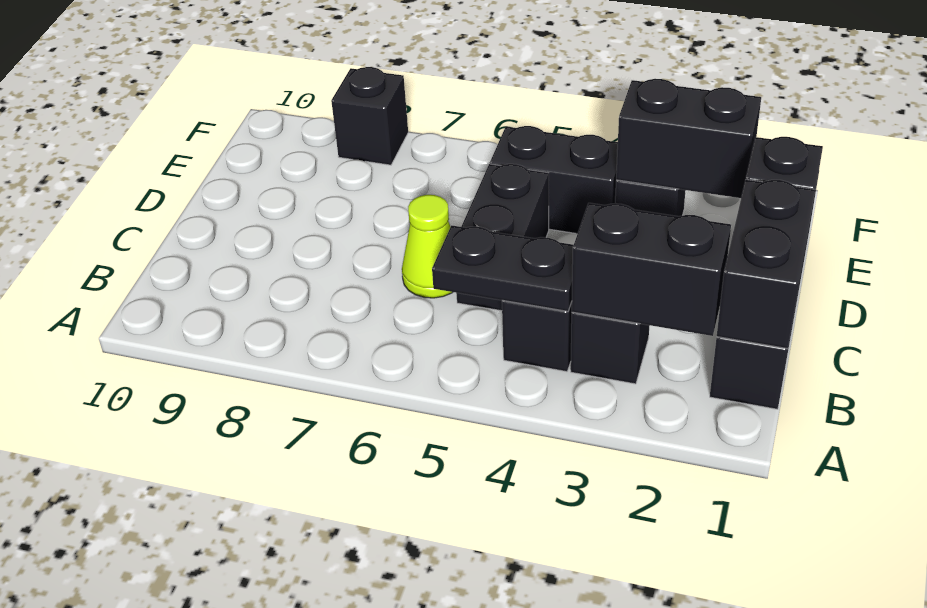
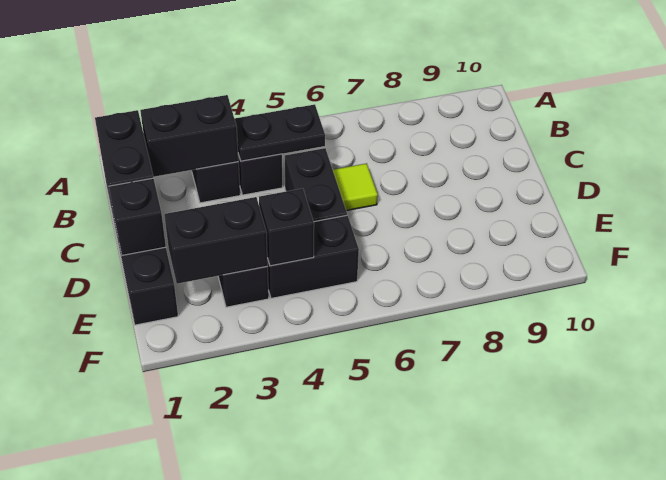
lime cone C6 level 1 -> lime tile C6 level 1
black brick F8 level 1 -> black brick E4 level 2

